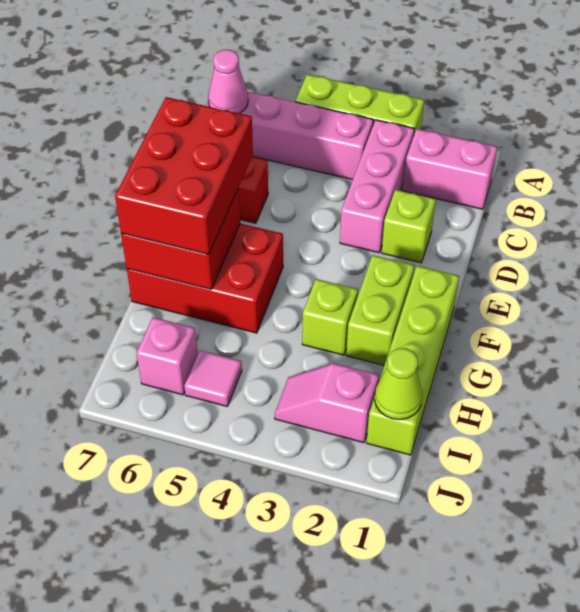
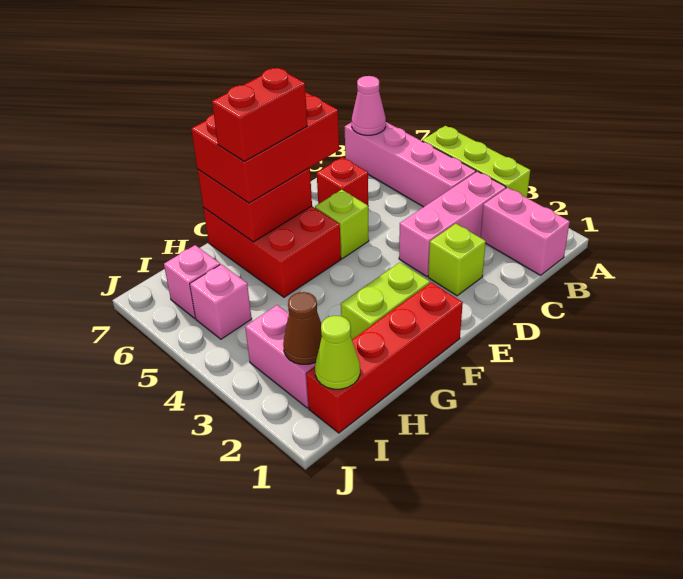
lime brick F1:I1 level 1 -> red brick F1:I1 level 1
none -> red brick F6:G6 level 4
lime brick G3 level 1 -> lime brick E5 level 1
pink slope I2:I3 level 1 top 2 -> pink brick I2:I3 level 1
none -> brown cone I2 level 2
pink tile I5 level 1 -> pink brick I5 level 1

